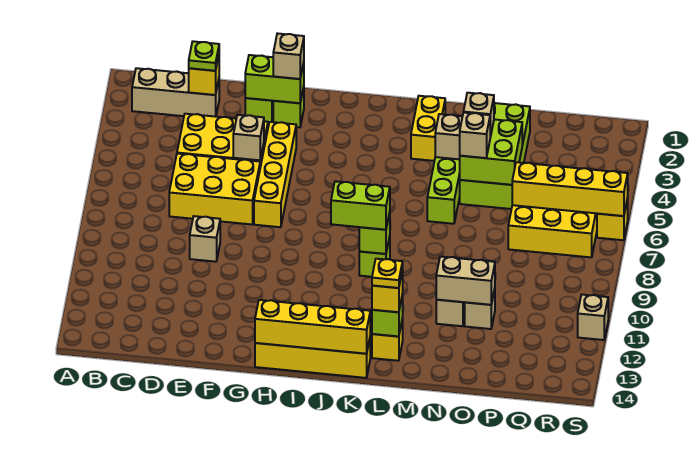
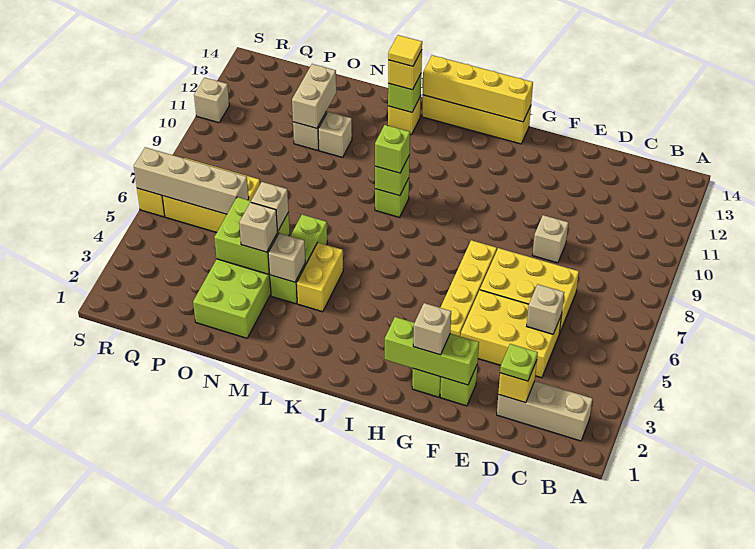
lime brick F2:G2 level 2 -> lime brick F2:H2 level 2
tan brick F5 level 2 -> tan brick D5 level 2
lime brick J9:K9 level 3 -> lime brick K9 level 3
yellow brick L2:L3 level 1 -> yellow brick L4:L5 level 1
yellow plate L13 level 4 -> yellow tile L13 level 4
tan brick N11:O11 level 2 -> tan brick O11:O12 level 2
yellow brick P6:S6 level 2 -> tan brick P6:S6 level 2

